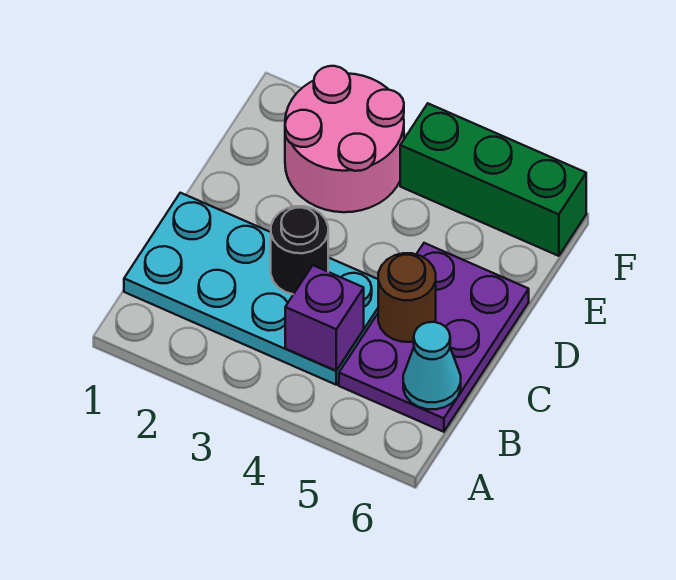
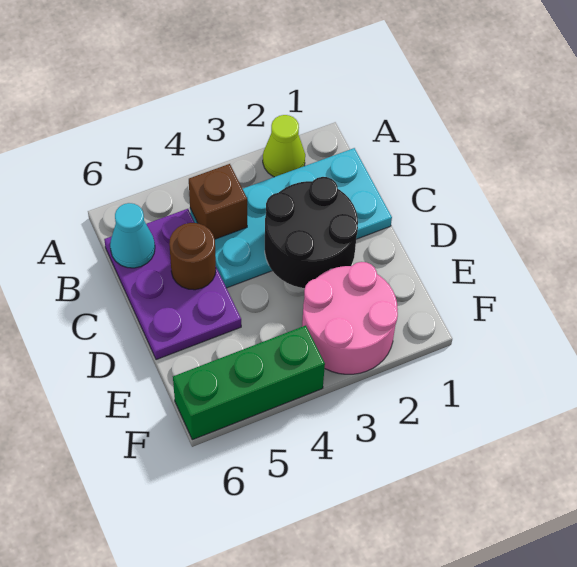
none -> lime cone A2 level 1
purple brick B4 level 2 -> brown brick B4 level 2
black round brick C3 level 2 -> black round brick C2:D3 level 2

